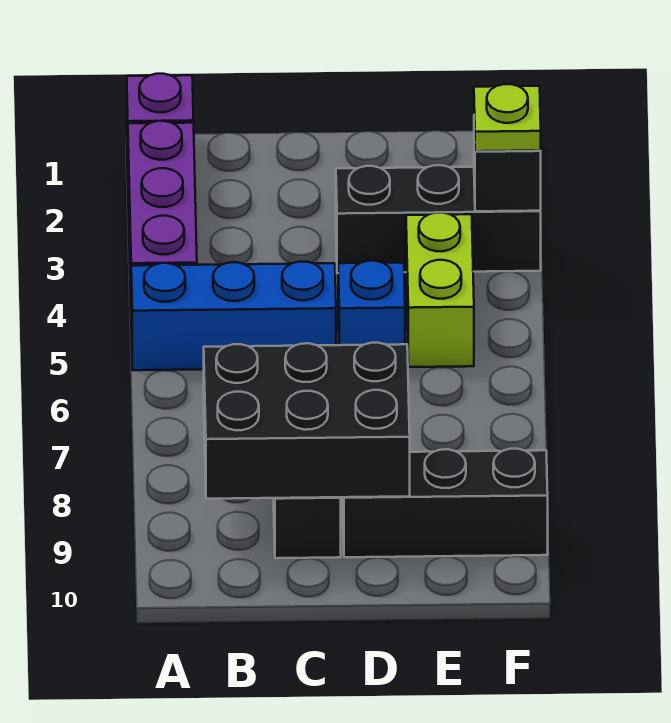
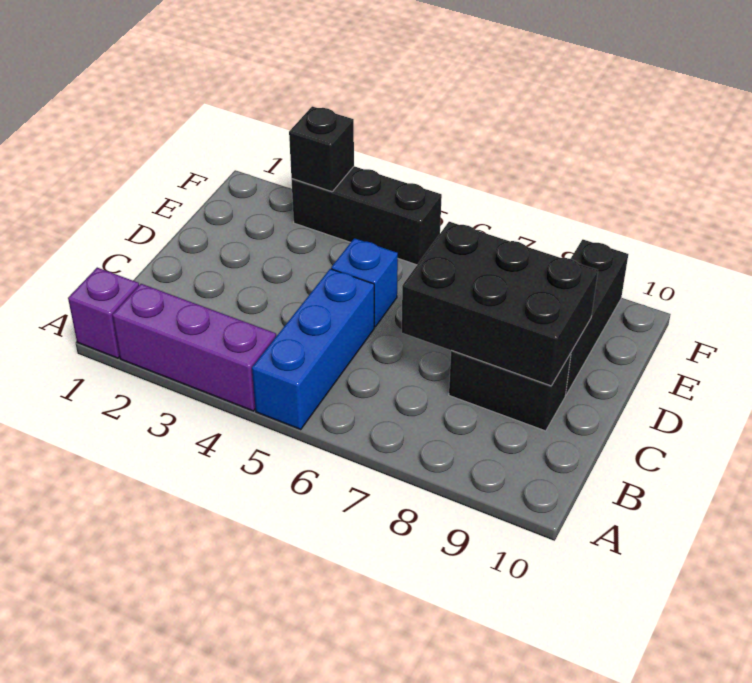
black brick B8:D9 level 2 -> black brick C7:D9 level 2
black brick D3:F3 level 1 -> black brick F3:F5 level 1
lime brick E4:E5 level 1 -> none
lime plate F3 level 3 -> none

